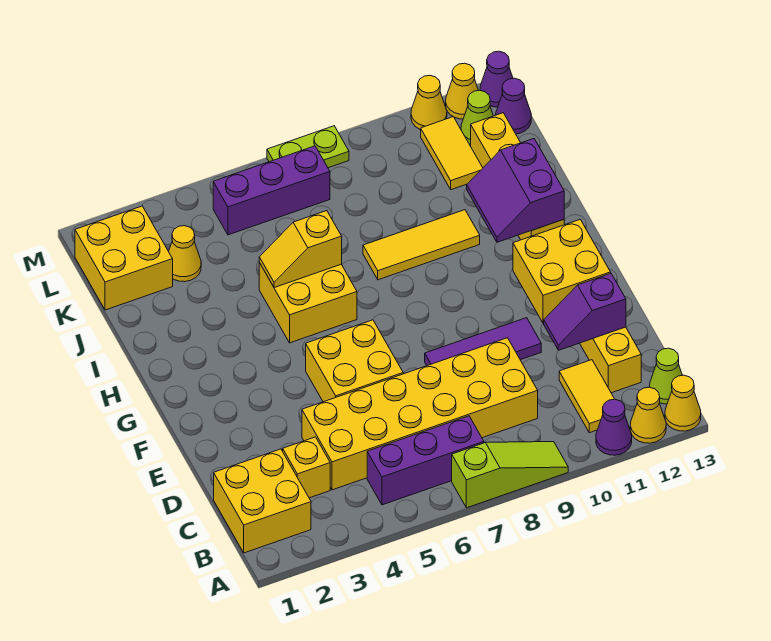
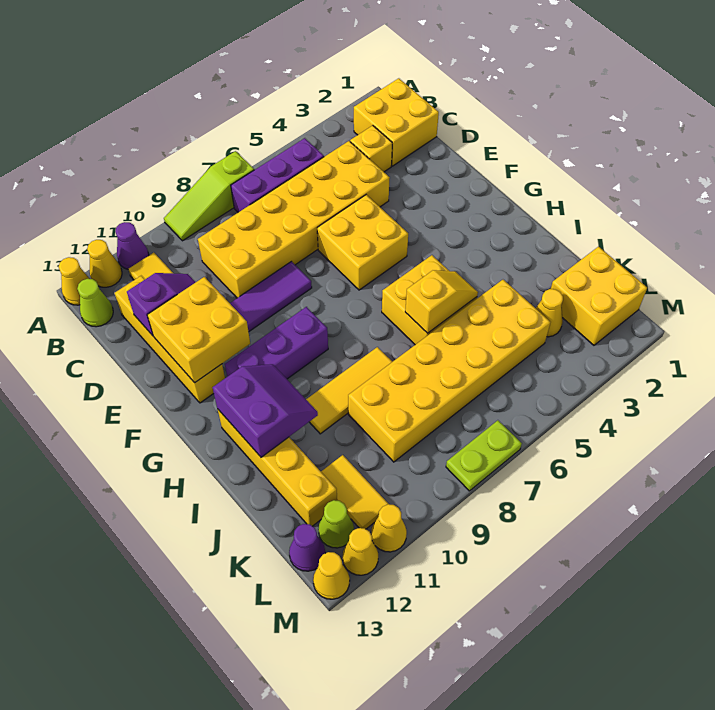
none -> yellow brick J4:K9 level 1
purple brick L5:L7 level 1 -> purple brick G9:G11 level 1
purple cone M13 level 1 -> yellow cone M13 level 1

